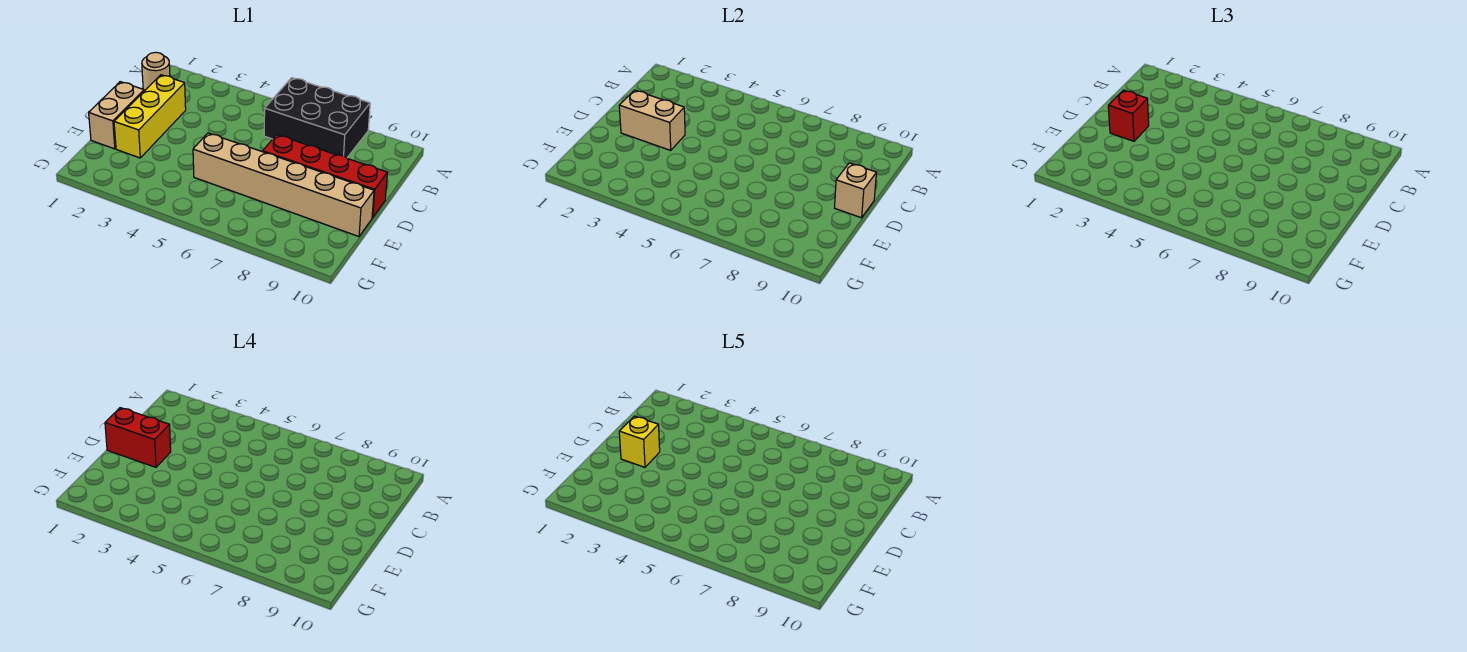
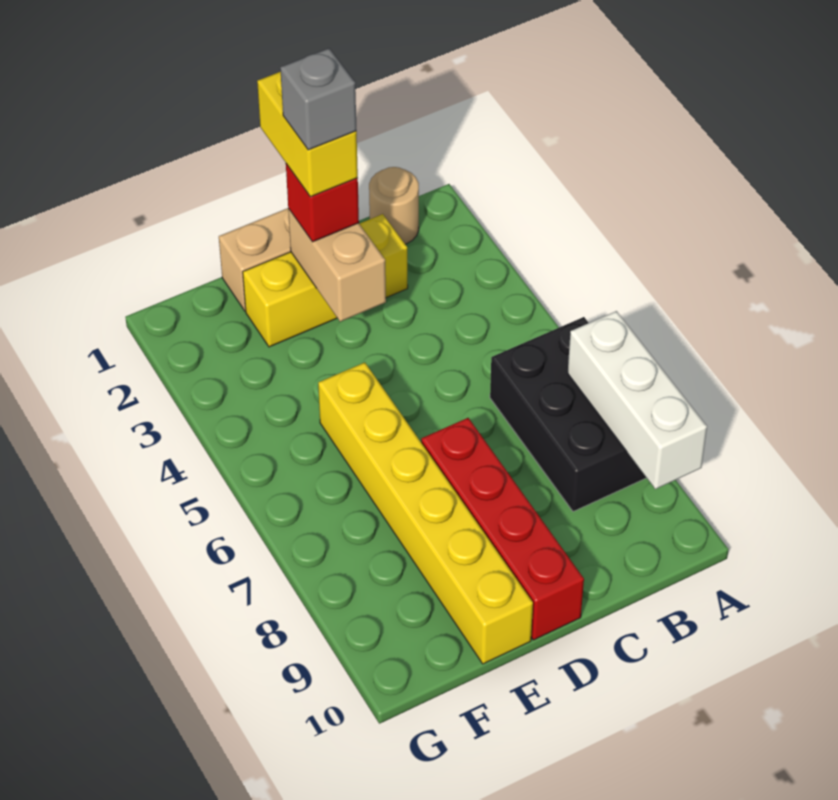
none -> white brick A7:A9 level 2
red brick D1:D2 level 4 -> yellow brick D1:D2 level 4
yellow brick D2 level 5 -> grey brick D2 level 5
tan brick D10 level 2 -> none
tan brick E5:E10 level 1 -> yellow brick E5:E10 level 1

